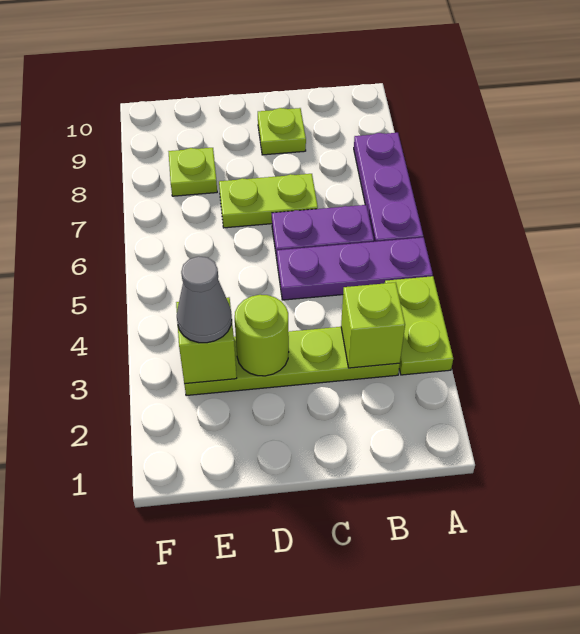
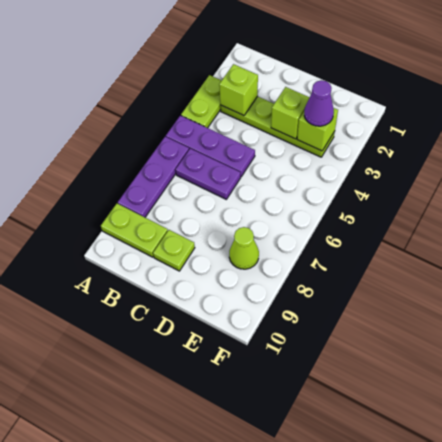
lime plate C7:D7 level 1 -> lime plate A9:B9 level 1
lime round brick D3 level 2 -> lime brick D3 level 2
grey cone E3 level 3 -> purple cone E3 level 3
lime plate E8 level 1 -> lime cone E8 level 1

